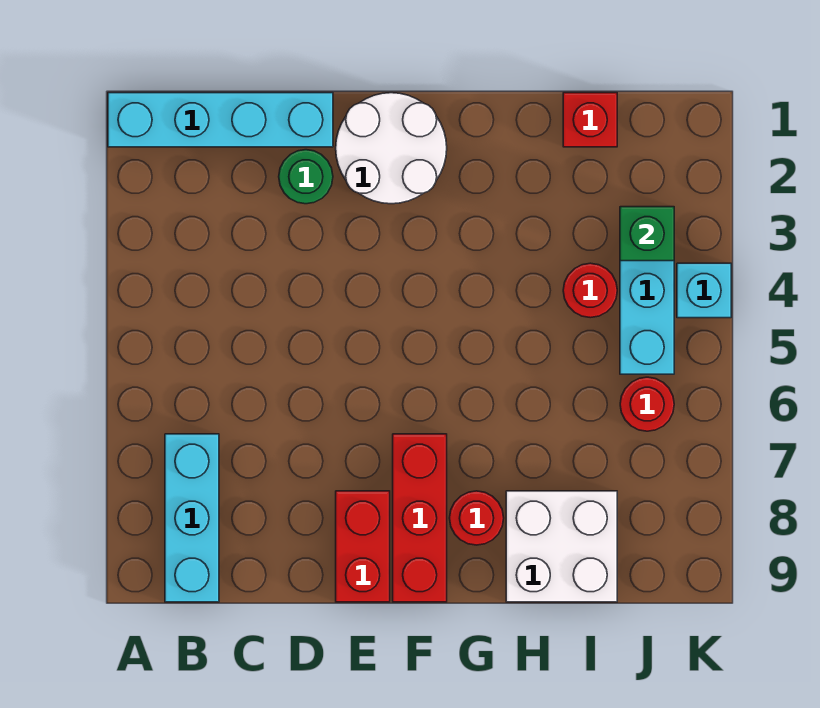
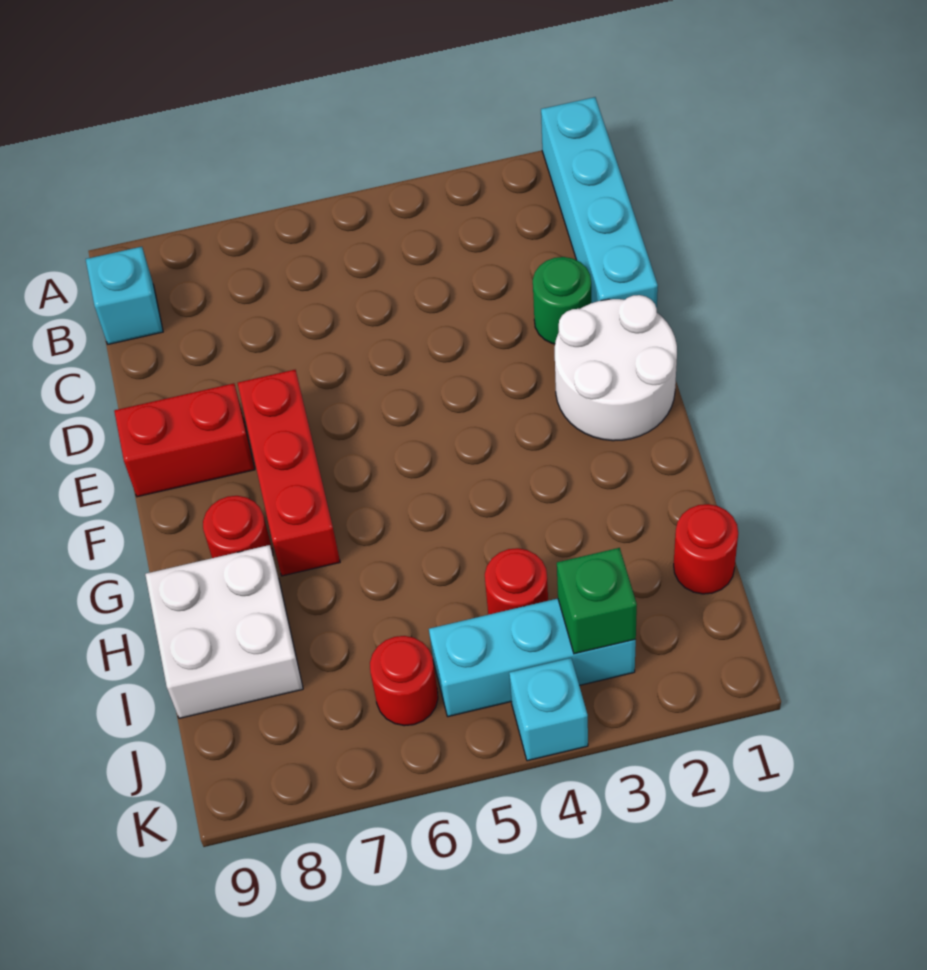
cyan brick B7:B9 level 1 -> cyan brick B9 level 1
red brick F7:F9 level 1 -> red brick E7:G7 level 1
red brick I1 level 1 -> red round brick I1 level 1

